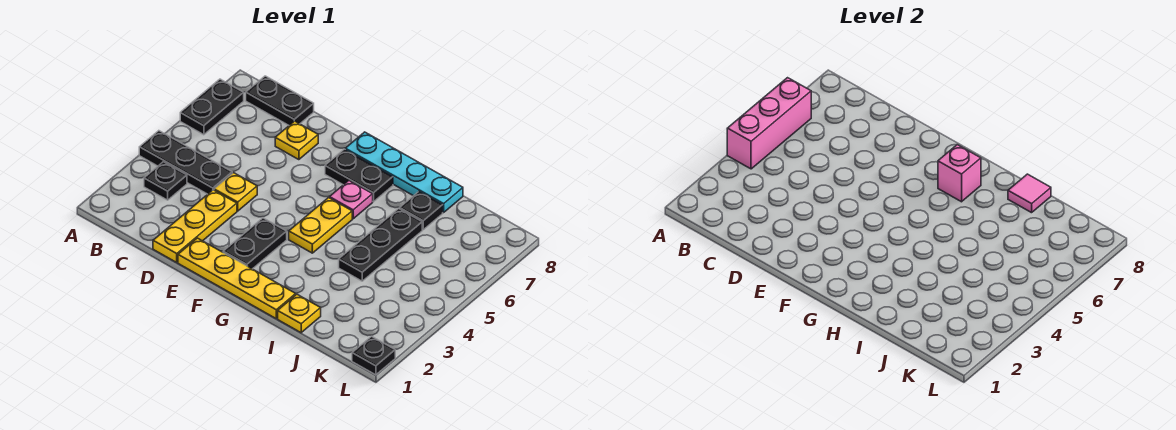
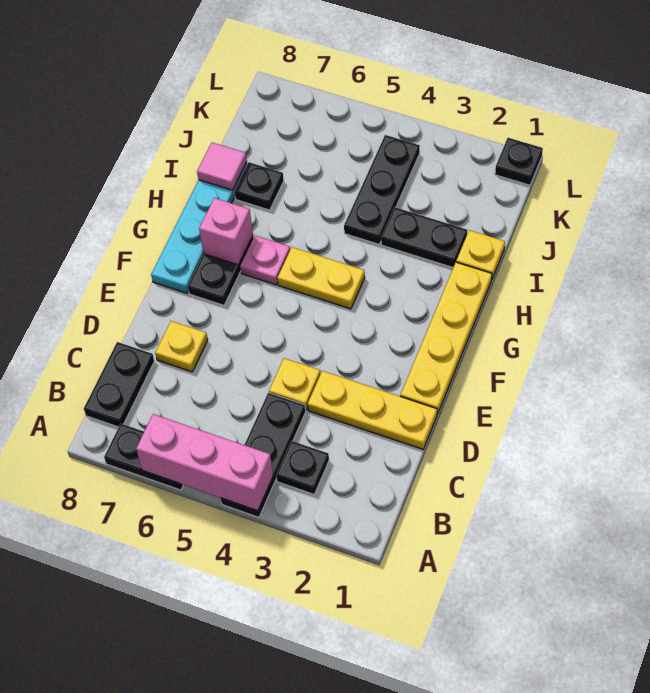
black plate F2:F3 level 1 -> black plate I2:I3 level 1
black plate I4:I6 level 1 -> black plate I4:K4 level 1

